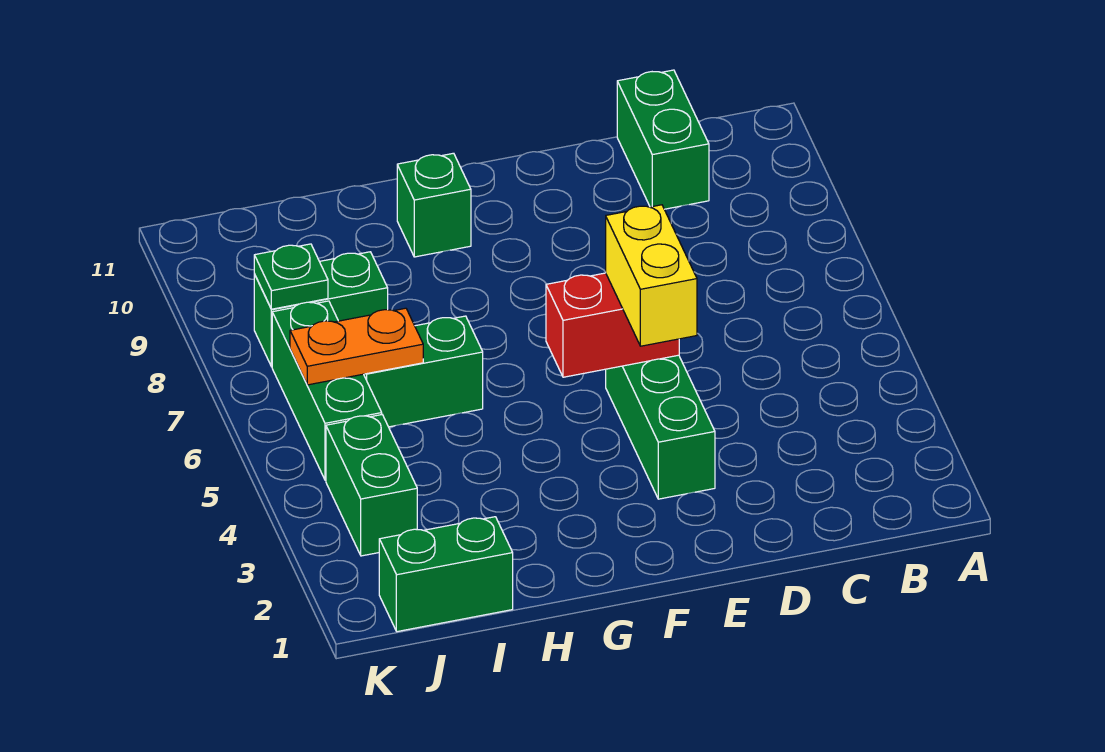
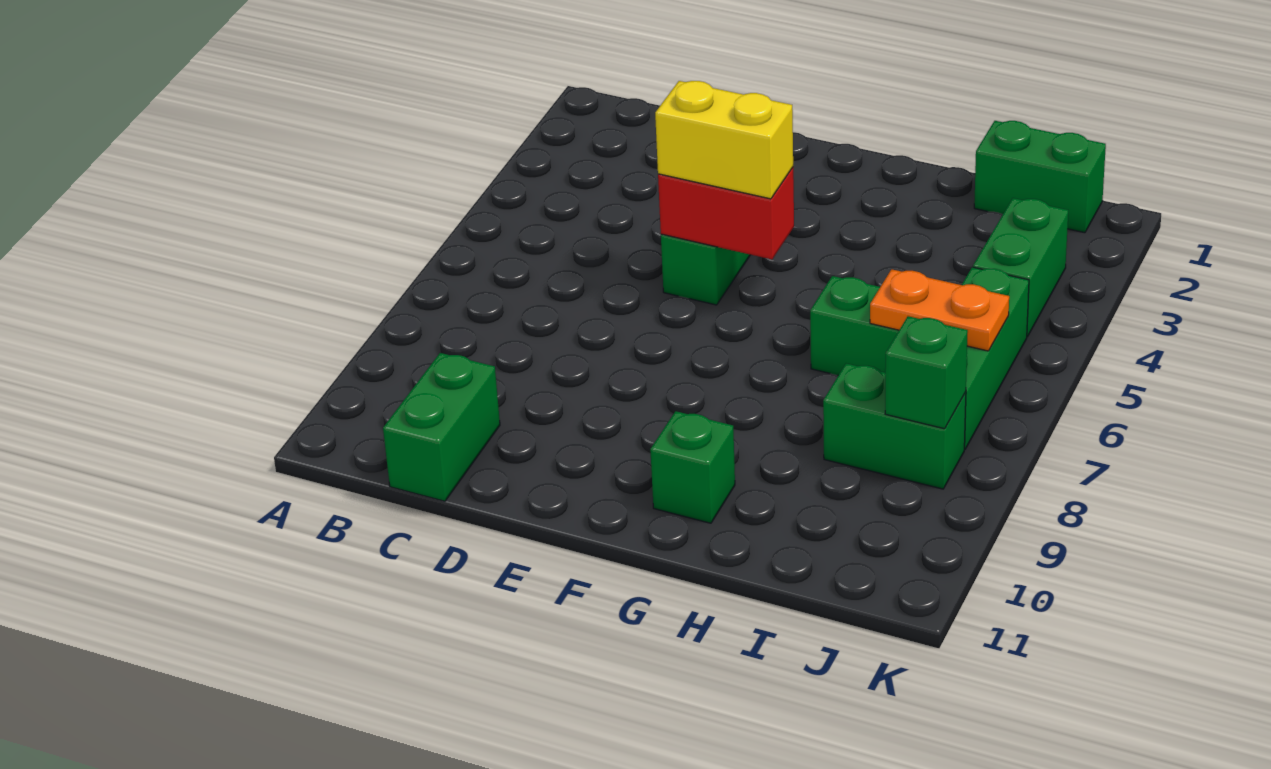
yellow brick E4:E5 level 3 -> yellow brick E5:F5 level 3
green plate J8 level 2 -> green brick J8 level 2

